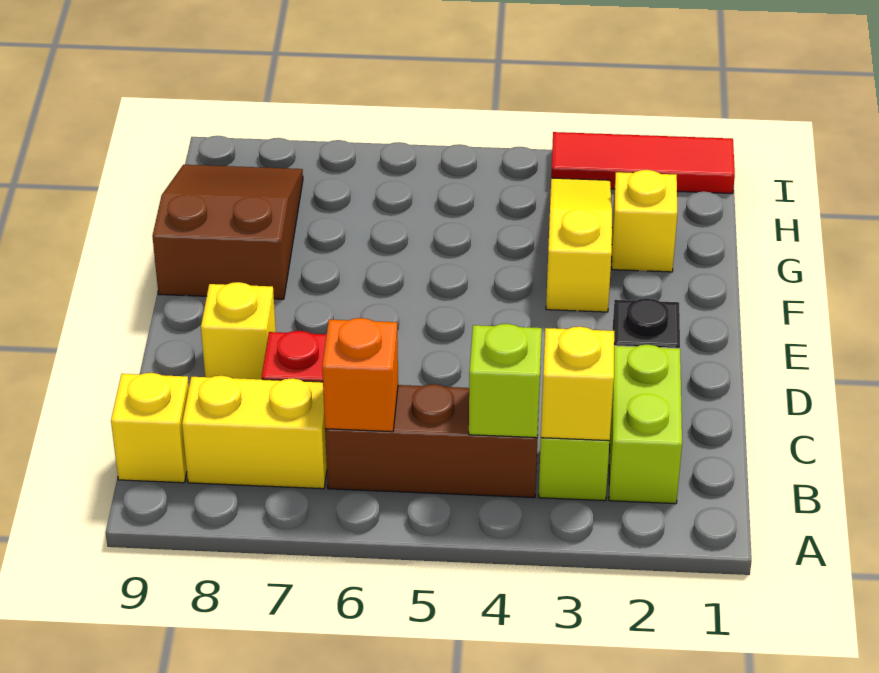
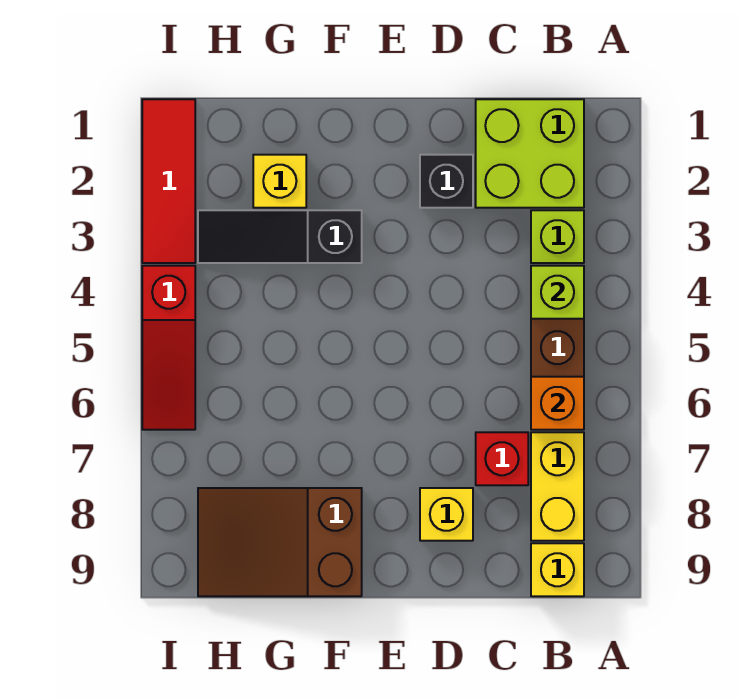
lime brick B2:C2 level 1 -> lime brick B1:C2 level 1
yellow brick B3 level 2 -> none
yellow slope F3:H3 level 1 top F -> black slope F3:H3 level 1 top F
none -> red slope I4:I6 level 1 top 4

